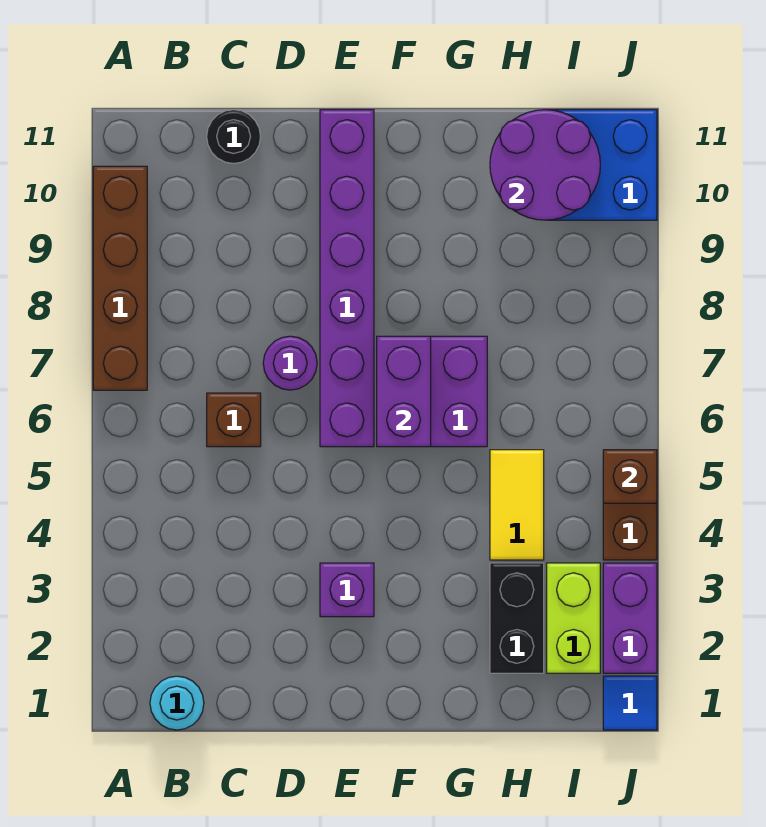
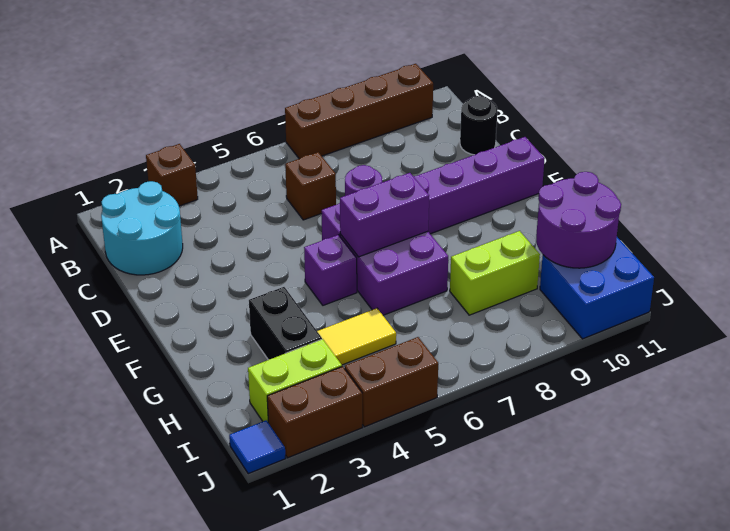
cyan round brick B1 level 1 -> cyan round brick B1:C2 level 1
purple brick E3 level 1 -> purple brick F5 level 1
black brick H2:H3 level 1 -> black brick G3:H3 level 1
none -> lime brick H8:H9 level 1
purple brick J2:J3 level 1 -> brown brick J2:J3 level 1
brown brick J5 level 2 -> brown brick A3 level 1

